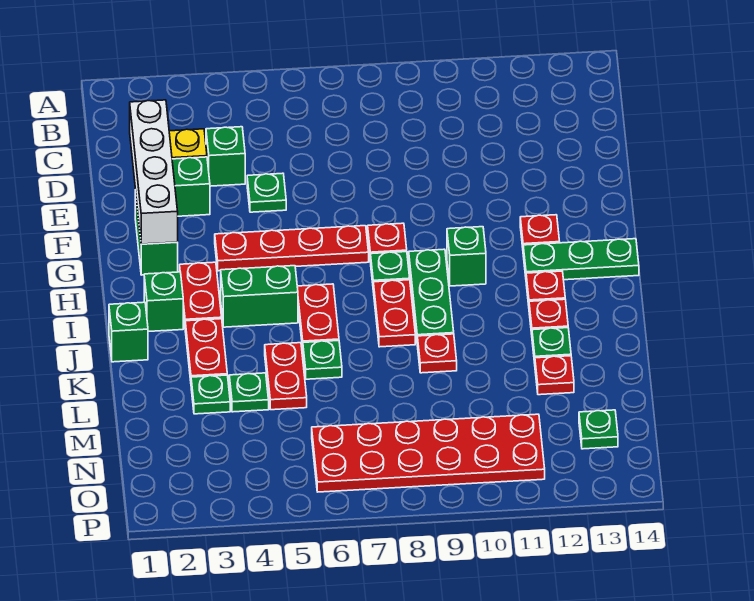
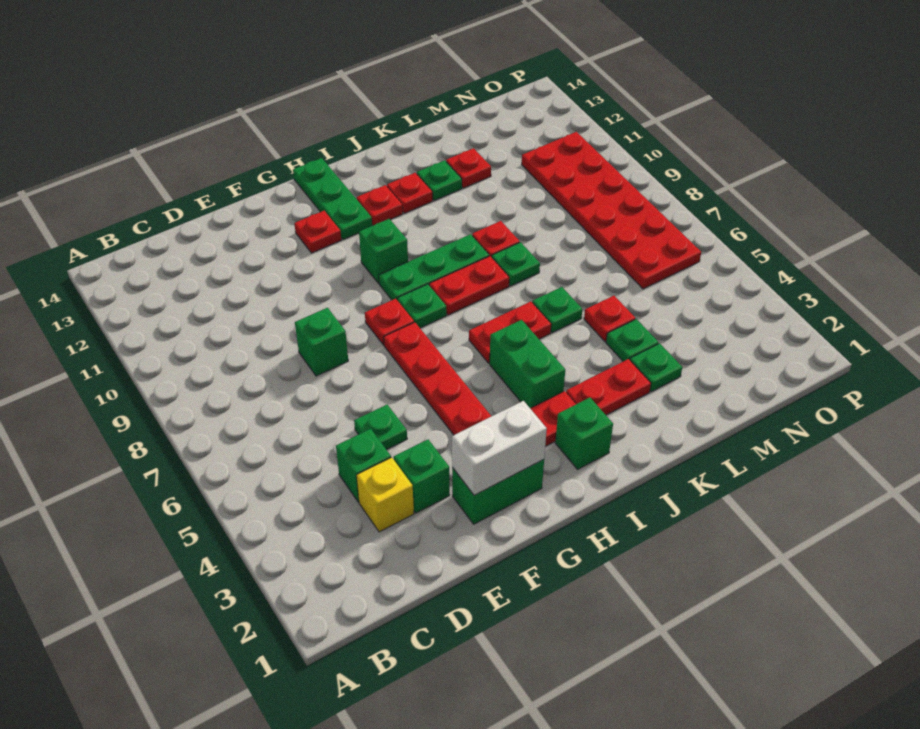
white brick D2:G2 level 2 -> white brick F2:G2 level 2
green brick J1 level 1 -> green brick E8 level 1
red plate K5:L5 level 1 -> red plate L5 level 1
green plate N13 level 1 -> green plate K8 level 1

